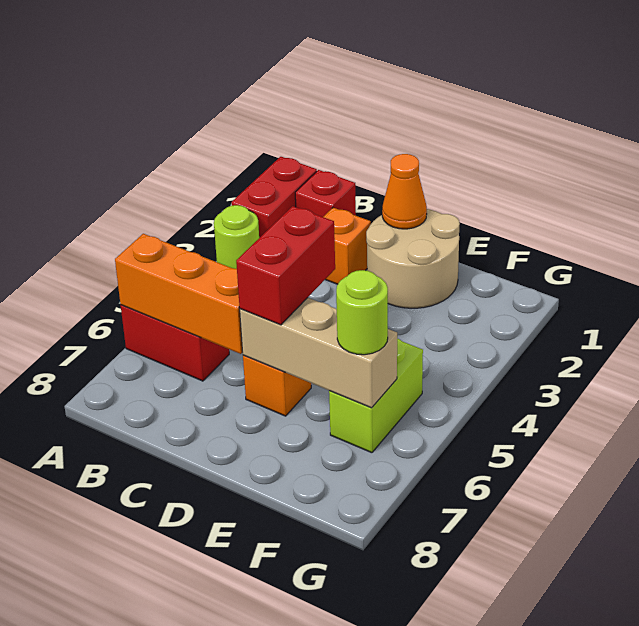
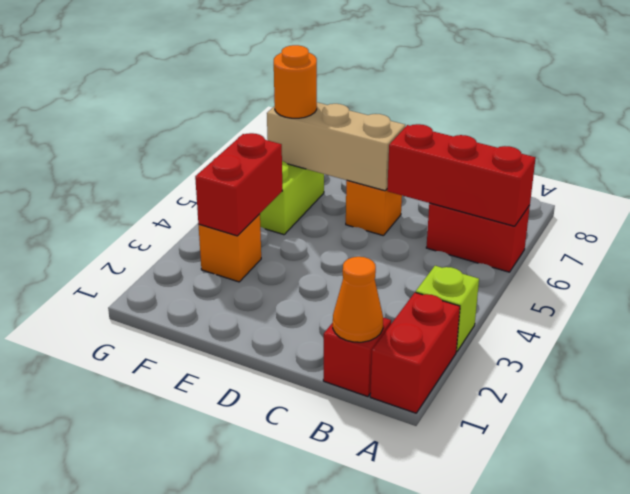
lime round brick A3 level 1 -> lime brick A3 level 1
orange brick A6:C6 level 2 -> red brick A6:C6 level 2
orange brick C2 level 1 -> orange brick F3 level 1
tan round brick D1:E2 level 1 -> none
orange cone D1 level 2 -> orange cone B1 level 2
red brick D5:D6 level 3 -> red brick F3:F4 level 2
lime round brick F6 level 3 -> orange round brick F6 level 3

